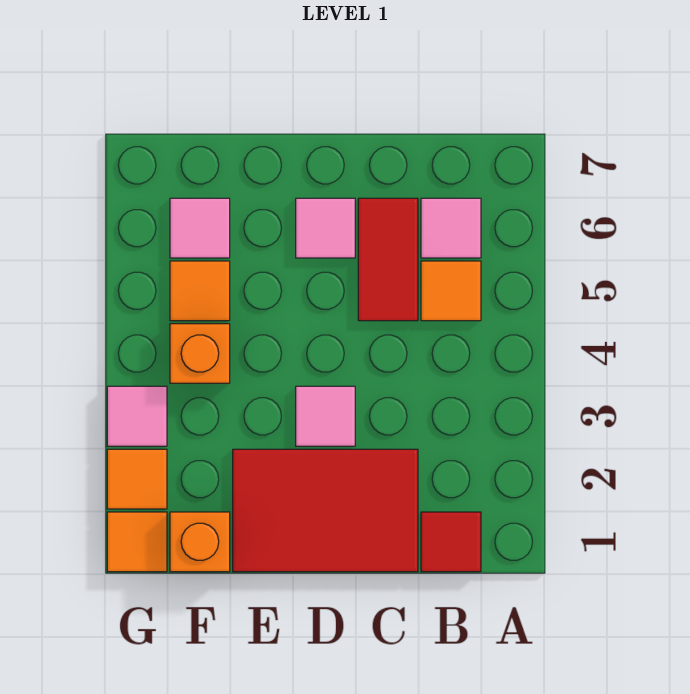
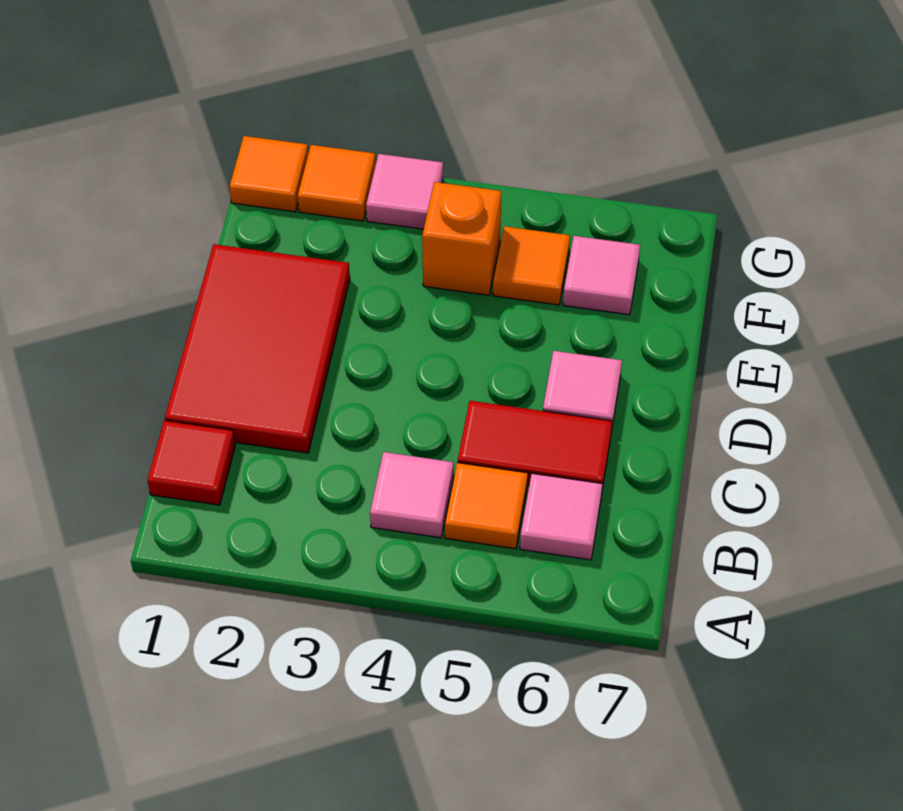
pink tile D3 level 1 -> pink tile B4 level 1
orange brick F1 level 1 -> none

